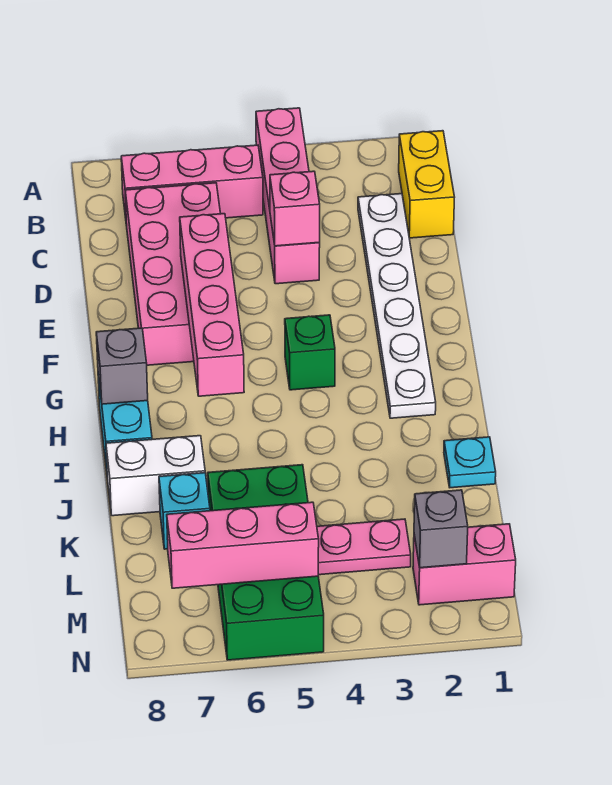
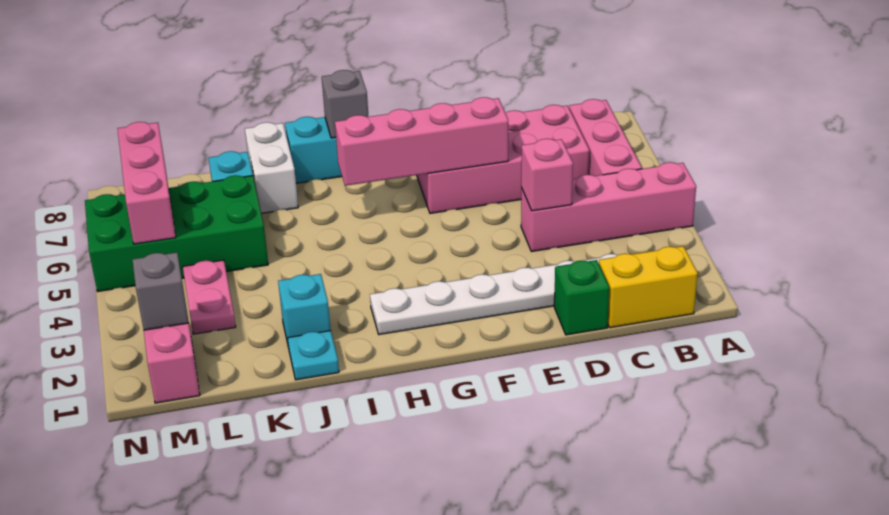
green brick G4 level 1 -> green brick D1 level 1
none -> cyan brick J2 level 1

